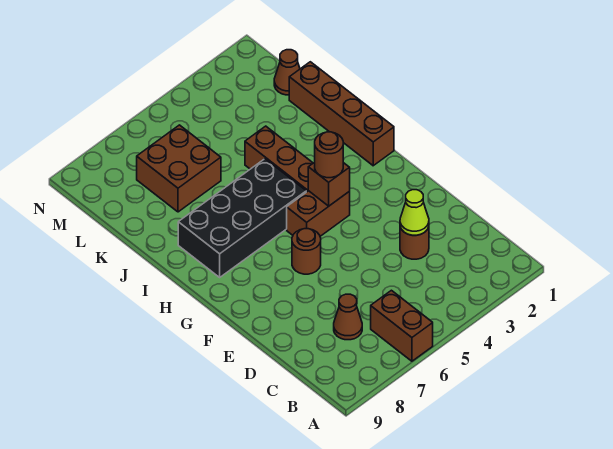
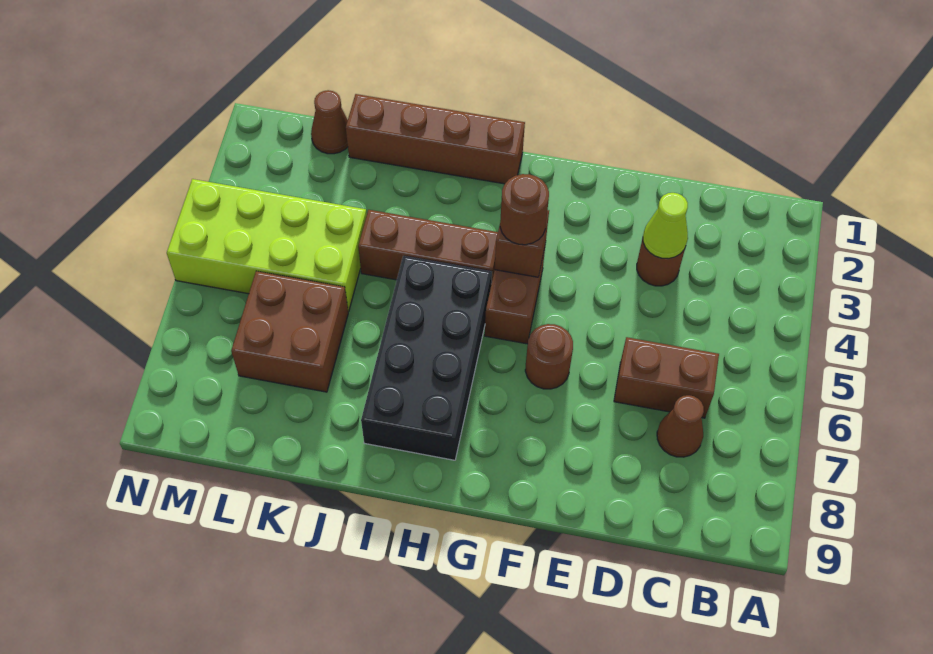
brown brick A6:B6 level 1 -> brown brick C6:D6 level 1
none -> lime brick K4:N5 level 1

